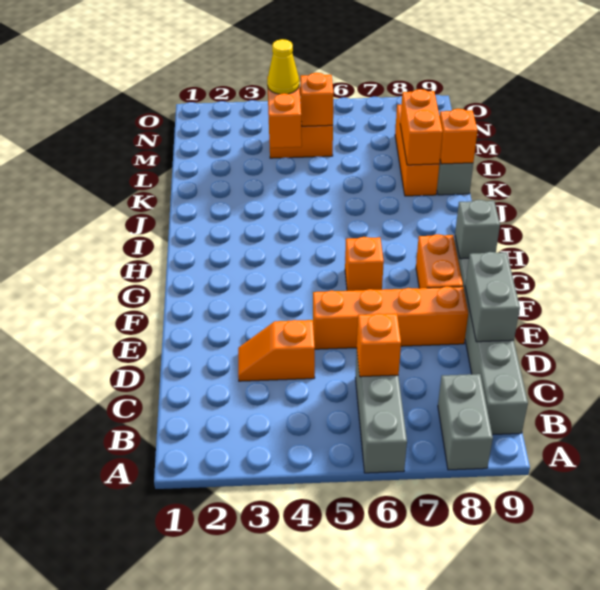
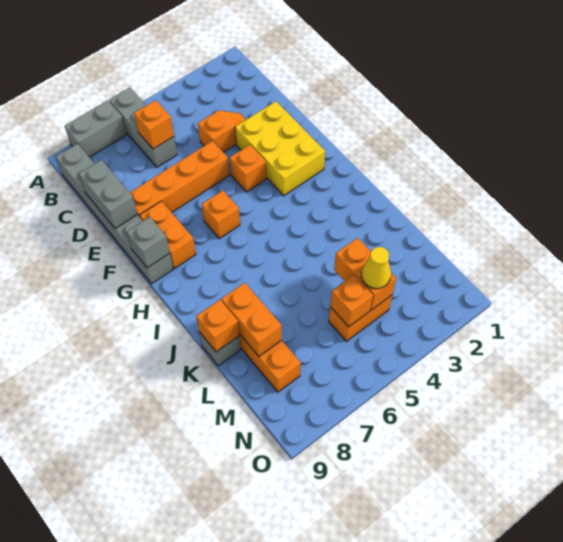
grey brick A8:B8 level 1 -> grey brick A7:A8 level 1
none -> yellow brick E2:G3 level 1
none -> orange brick F4 level 1

